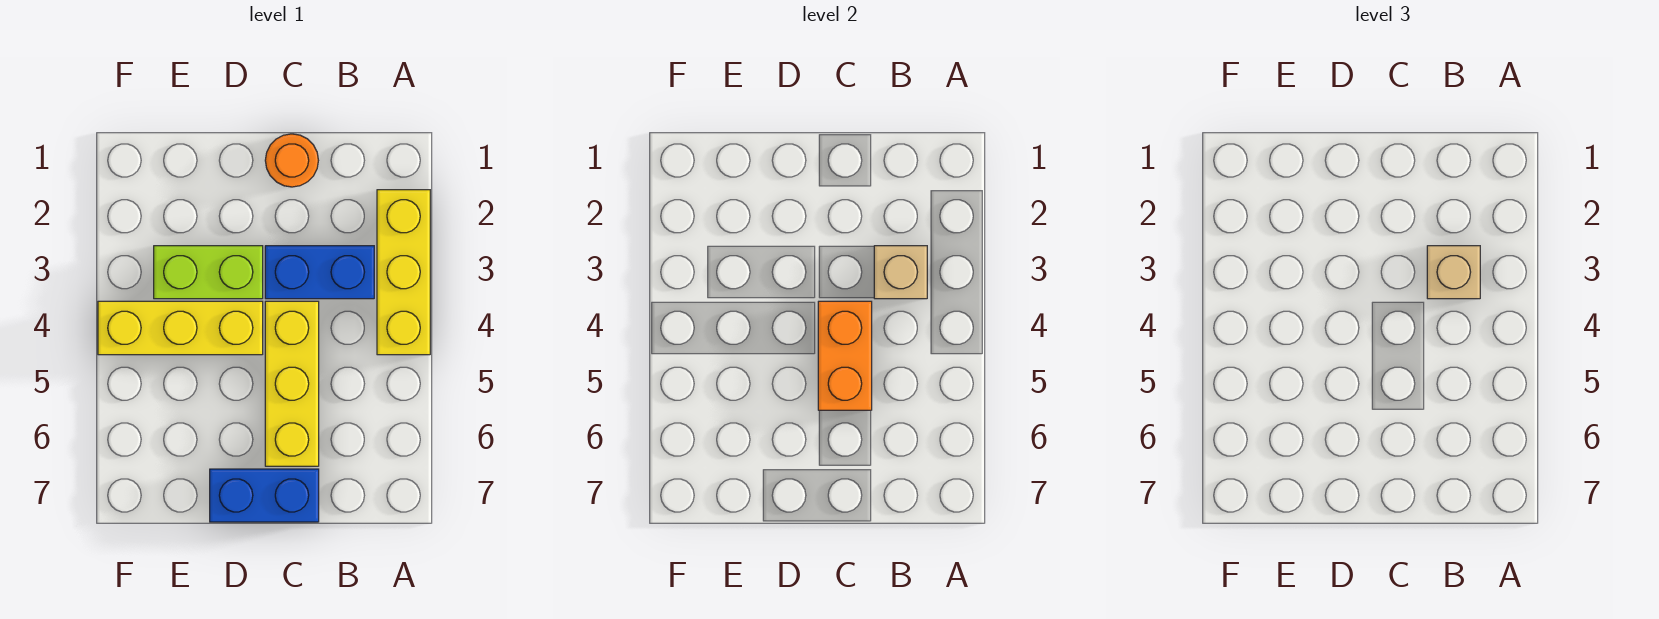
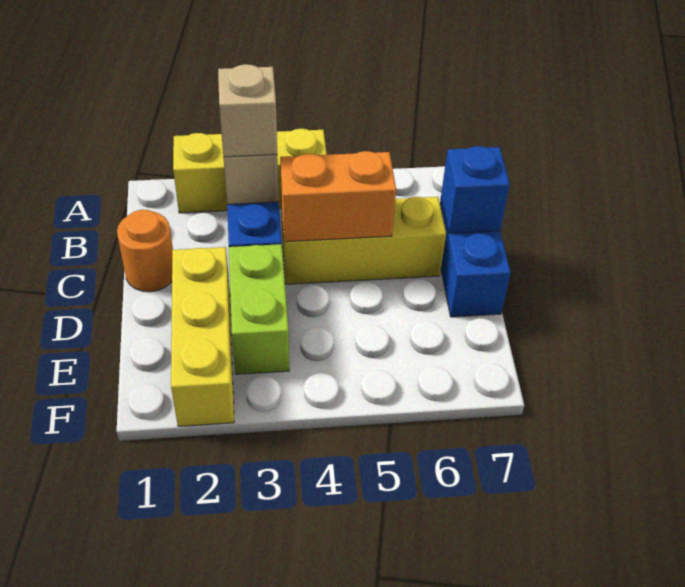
none -> blue brick C7 level 2
yellow brick D4:F4 level 1 -> yellow brick D2:F2 level 1

